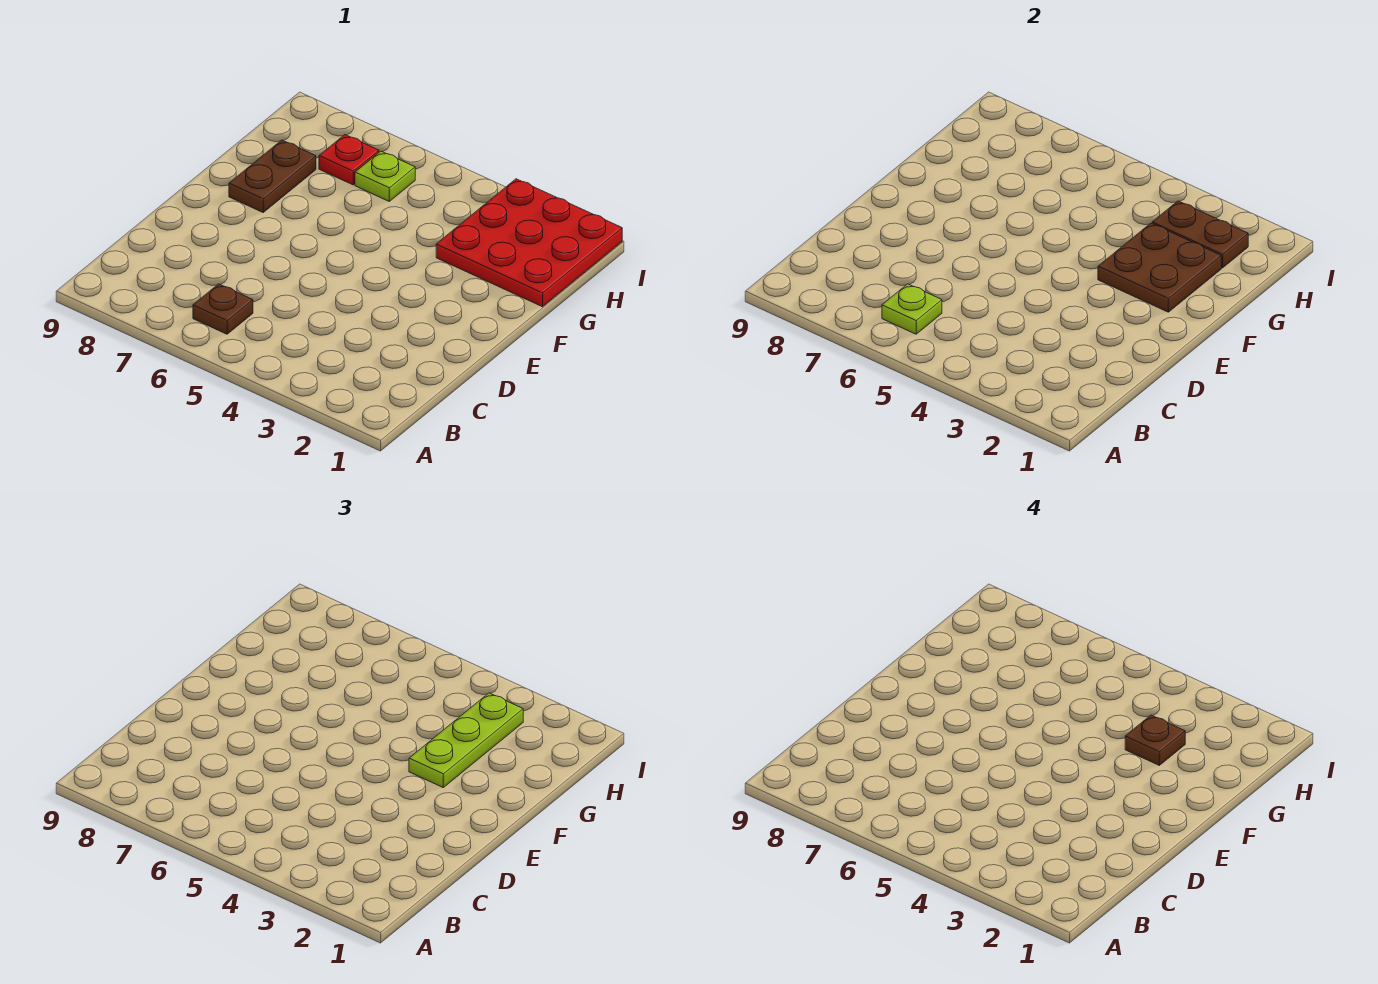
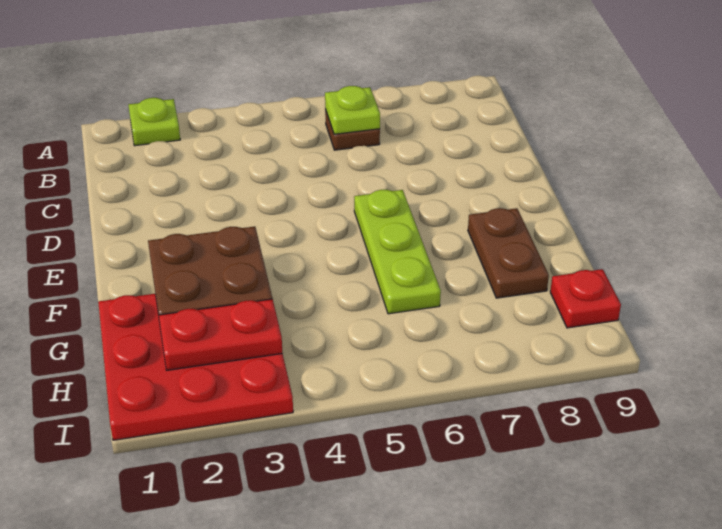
lime plate F3:H3 level 3 -> lime plate E6:G6 level 1
brown plate G3 level 4 -> none
brown plate H2:H3 level 2 -> red plate H2:H3 level 2
lime plate H6 level 1 -> lime plate A2 level 1
red plate H7 level 1 -> red plate H9 level 1

